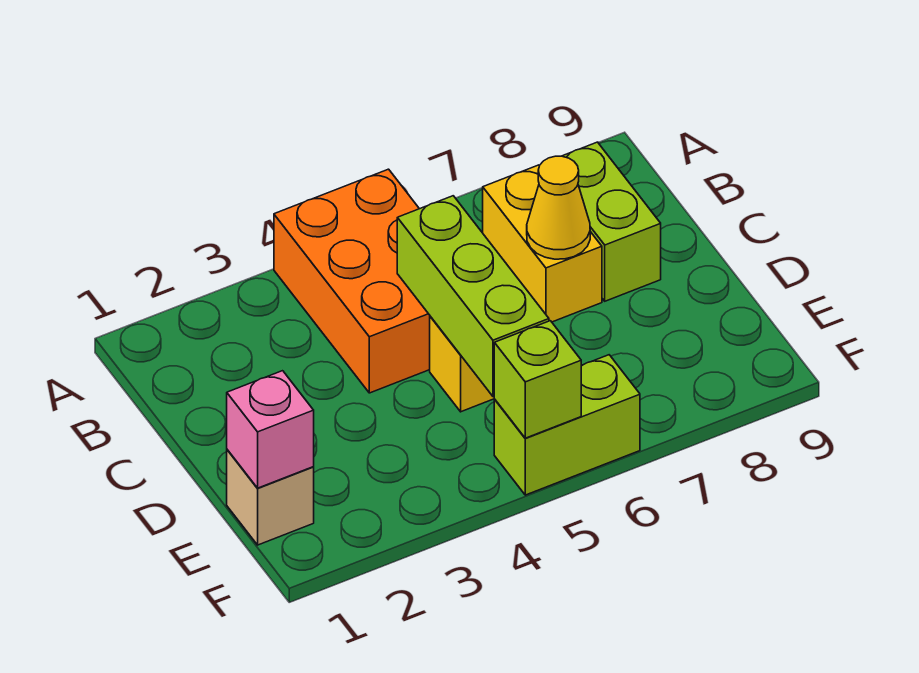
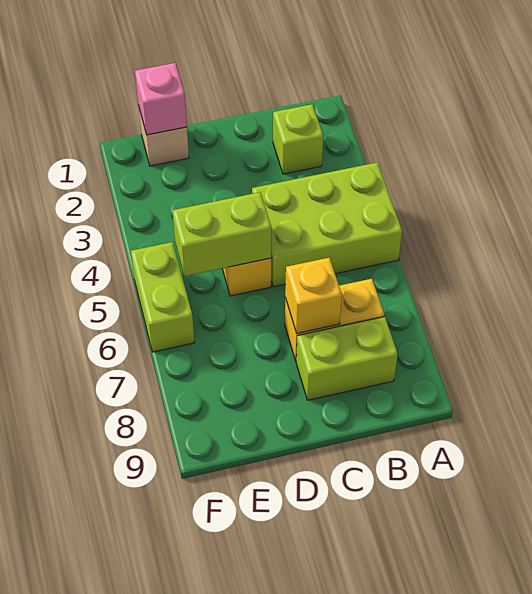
orange brick A4:C5 level 1 -> lime brick A4:C5 level 1
lime brick C5:E5 level 2 -> lime brick D5:E5 level 2
yellow cone C7 level 2 -> yellow brick C7 level 2
lime brick F5 level 2 -> lime brick B2 level 1

